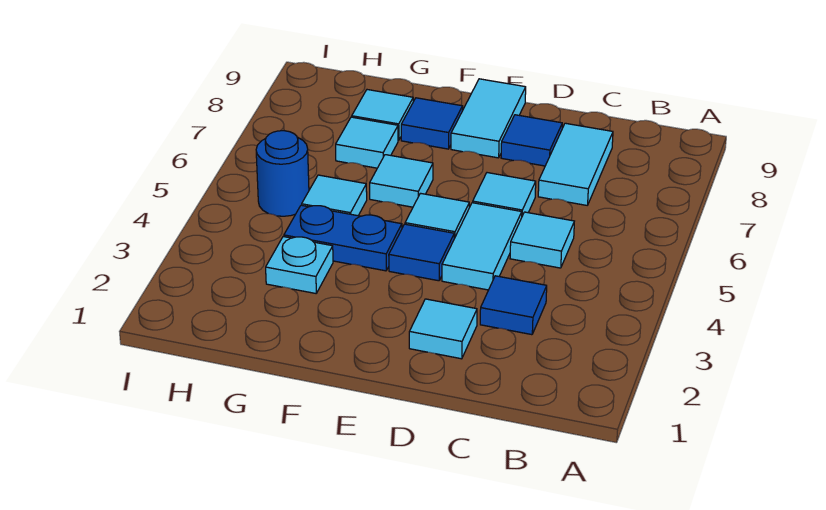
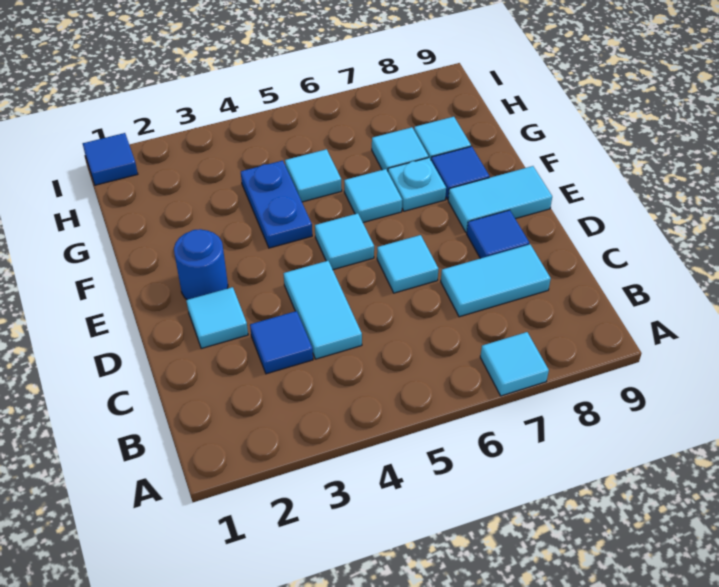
cyan tile C5 level 1 -> cyan tile A7 level 1
cyan tile D4:D5 level 1 -> cyan tile C4:D4 level 1
blue tile E4 level 1 -> blue tile I1 level 1
cyan plate G3 level 1 -> cyan plate F7 level 1
blue round brick H5 level 1 -> blue round brick E2 level 1

